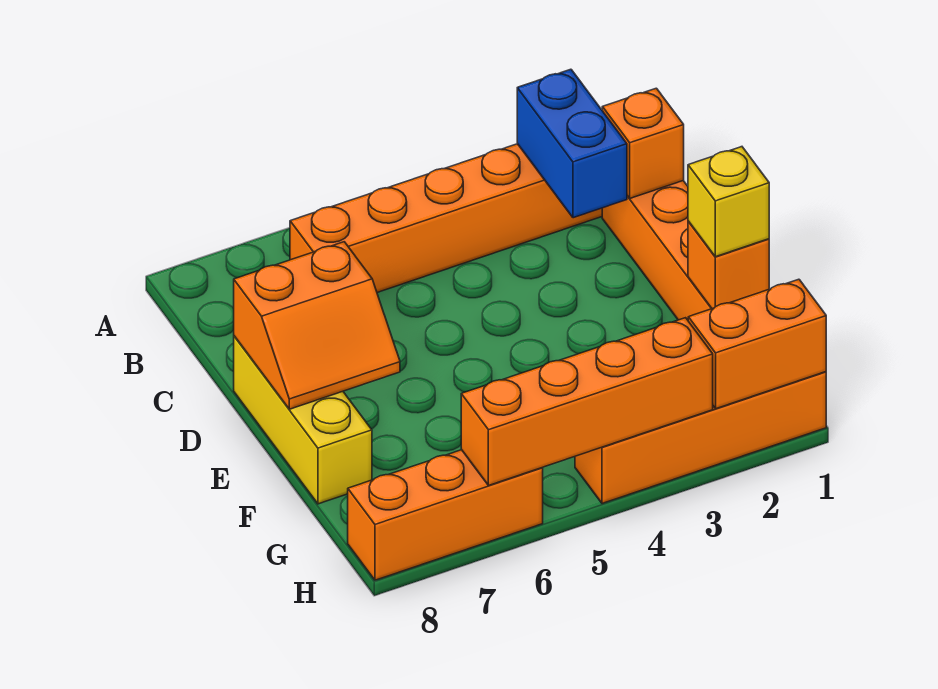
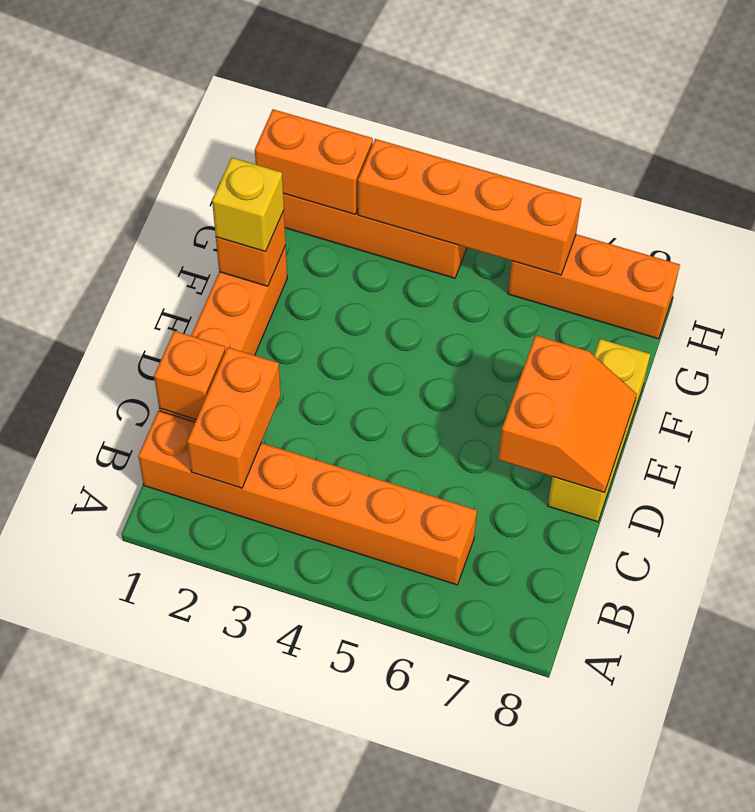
blue brick B2:C2 level 2 -> orange brick B2:C2 level 2
orange slope D7:E8 level 2 top D -> orange slope D7:E8 level 2 top 7

